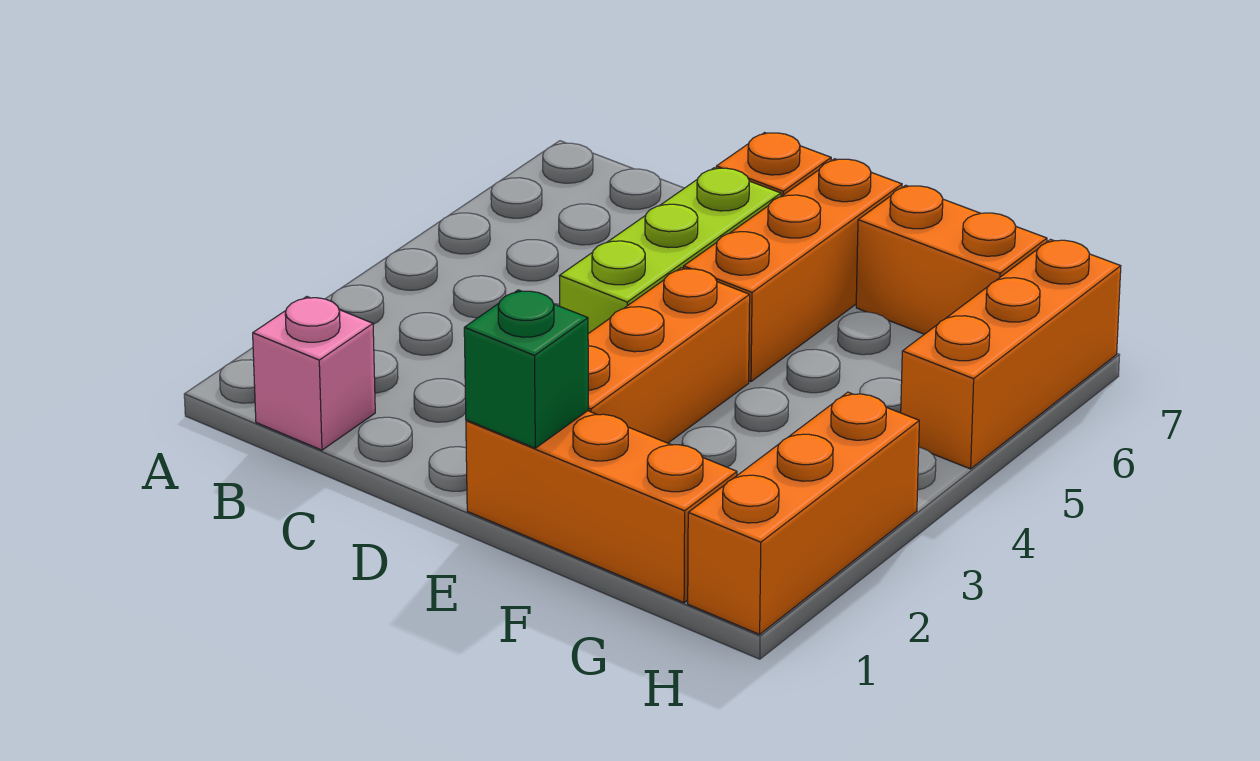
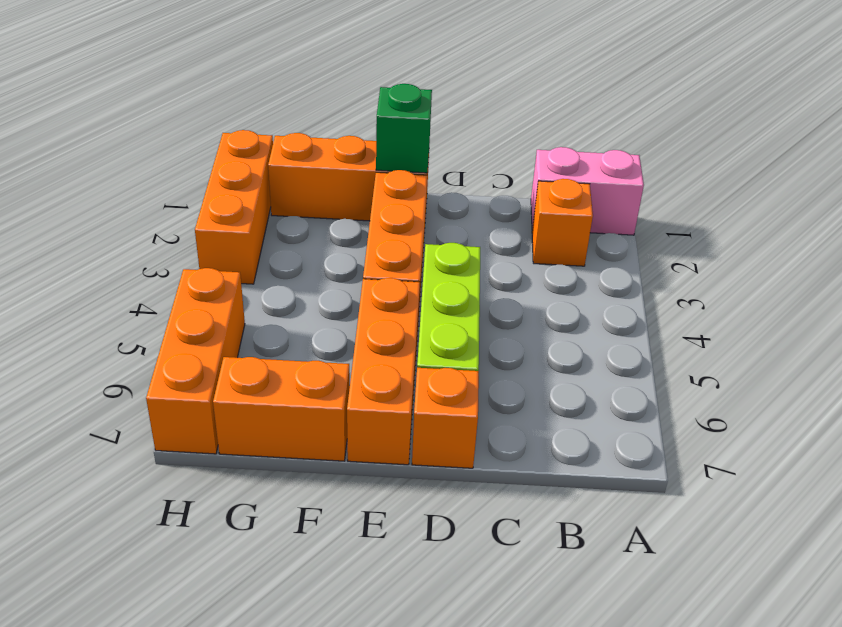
pink brick B1 level 1 -> pink brick A1:B1 level 1
none -> orange brick B2 level 1

